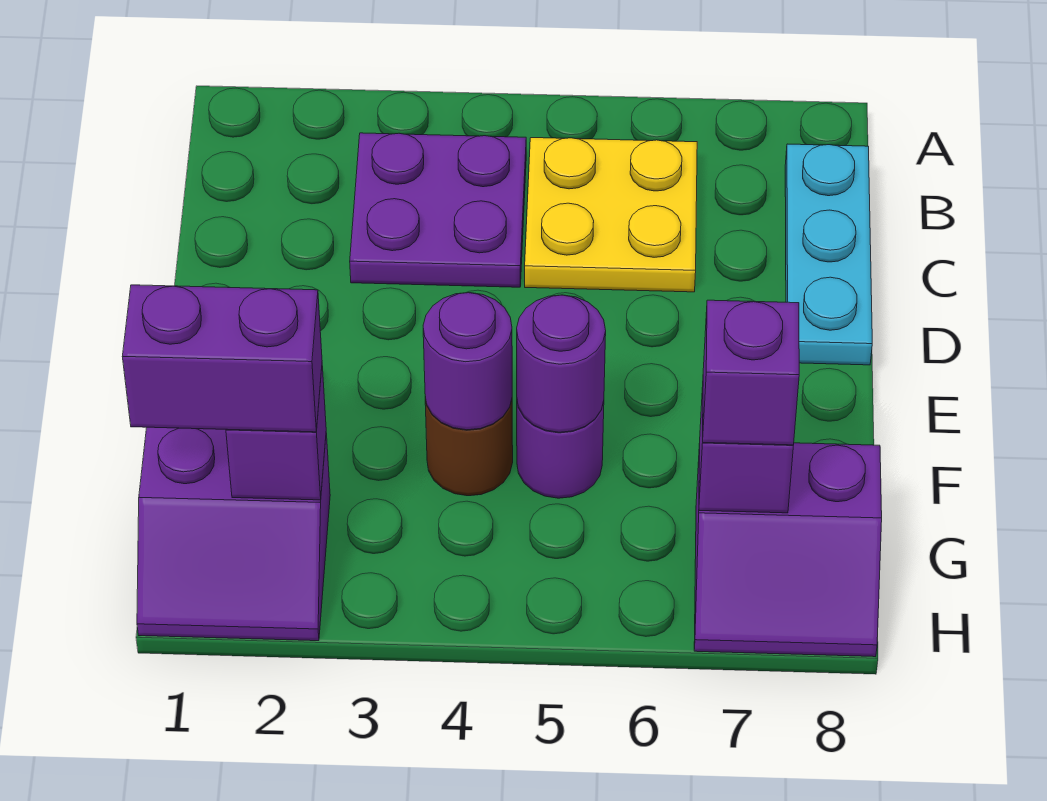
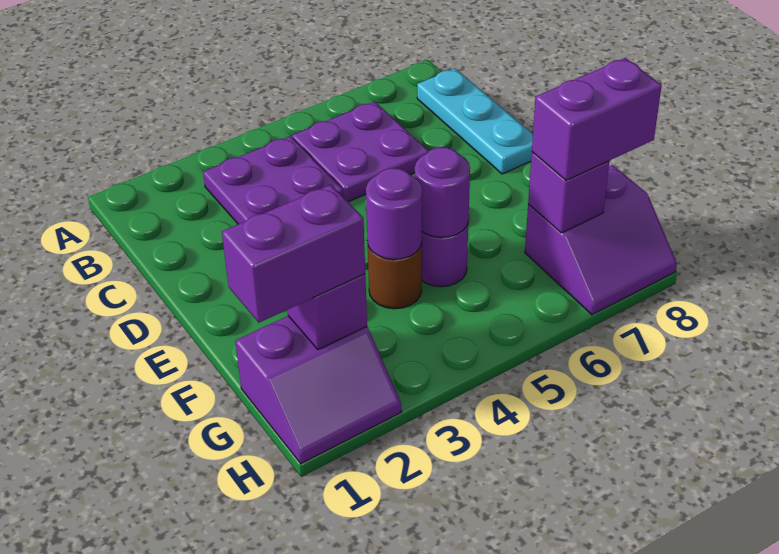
yellow plate B5:C6 level 1 -> purple plate B5:C6 level 1
purple brick G7 level 3 -> purple brick G7:G8 level 3

